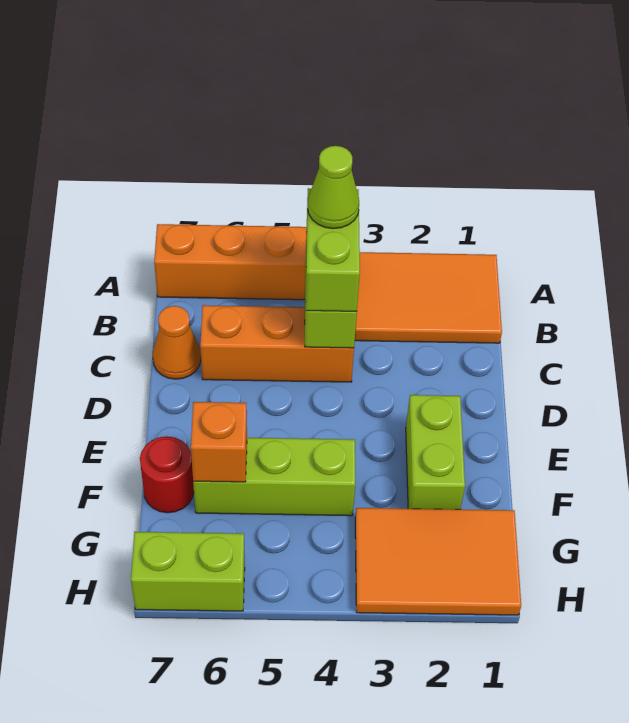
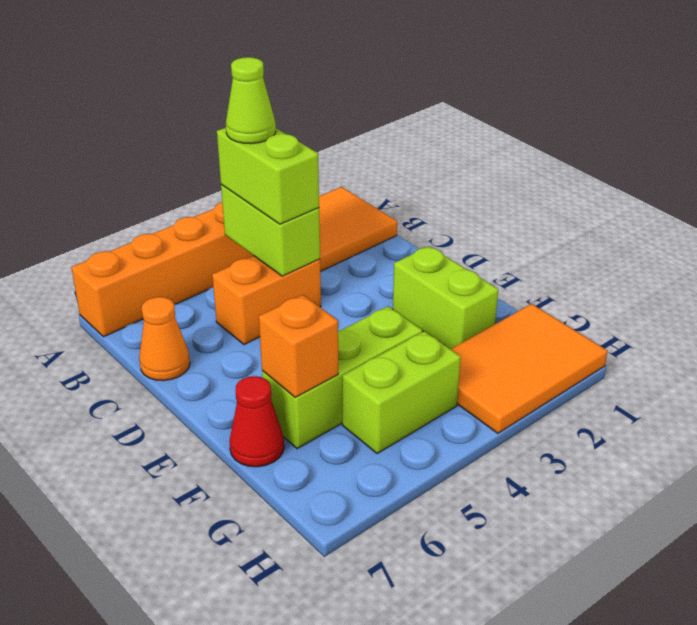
orange brick C4:C6 level 1 -> orange brick C4:C5 level 1
red round brick F7 level 1 -> red cone F7 level 1
lime brick H6:H7 level 1 -> lime brick G4:G5 level 1

